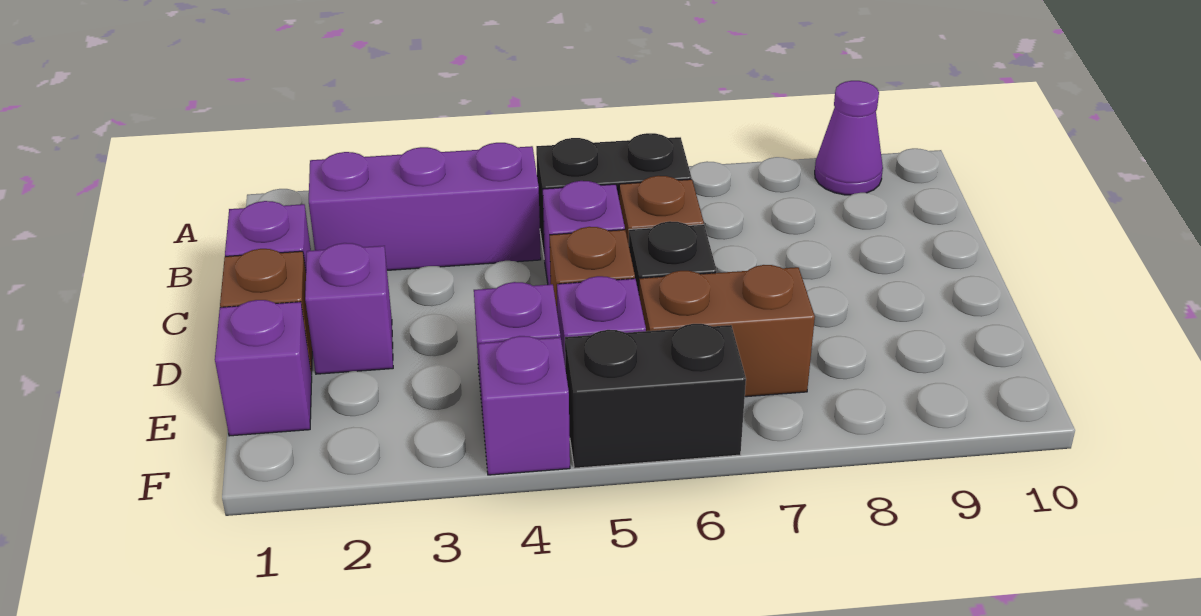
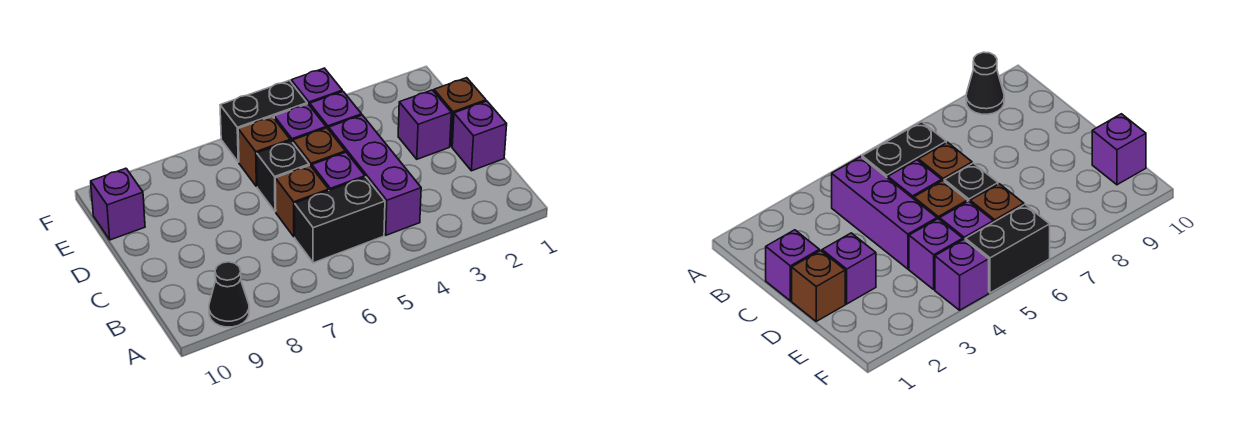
purple cone A9 level 1 -> black cone A9 level 1
purple brick B2:B4 level 1 -> purple brick B4:D4 level 1
purple brick E1 level 1 -> purple brick E10 level 1
brown brick E6:E7 level 1 -> brown brick E6 level 1

